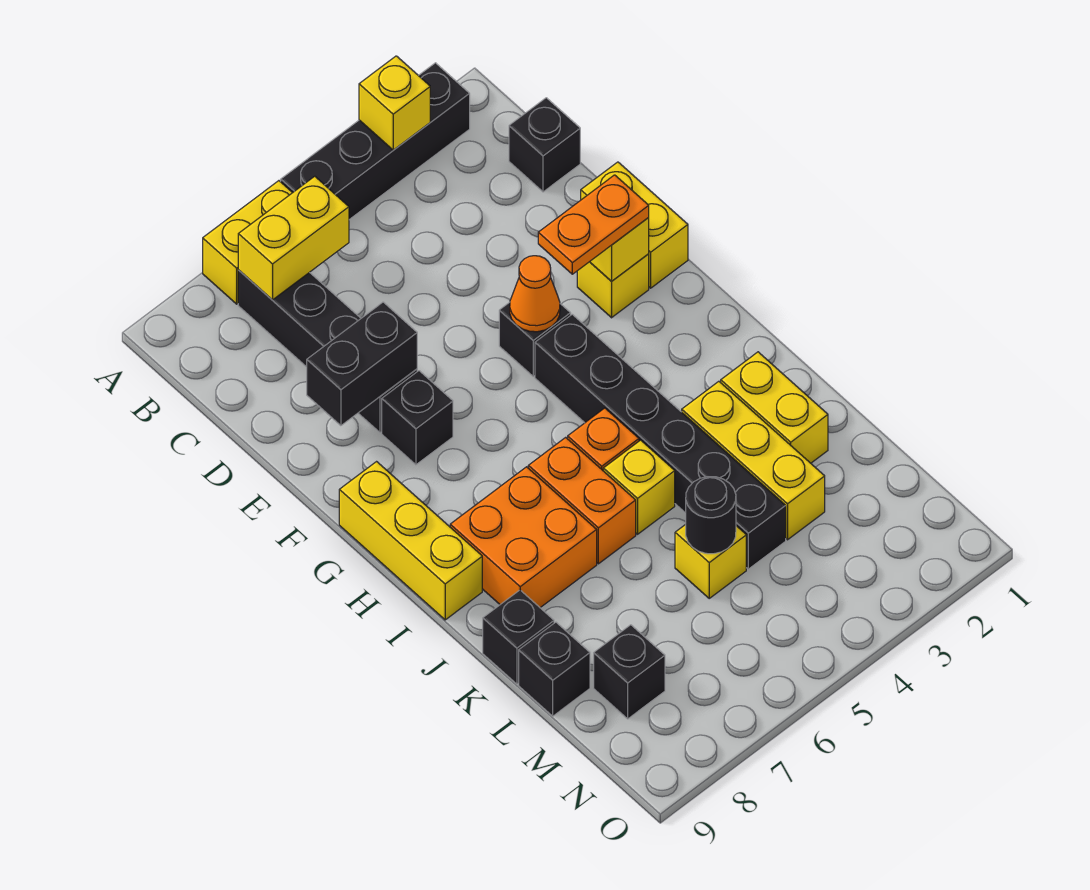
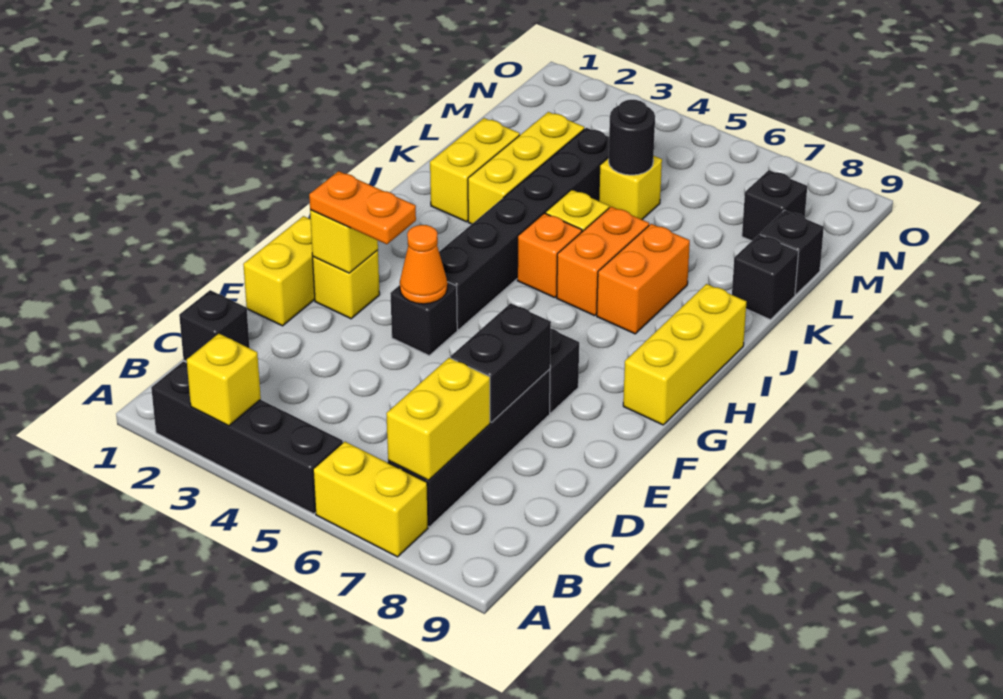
yellow brick B6:B7 level 2 -> yellow brick B7:C7 level 2
black brick E7:E8 level 2 -> black brick D7:E7 level 2
orange brick I7:J8 level 1 -> orange brick I7:J7 level 1

